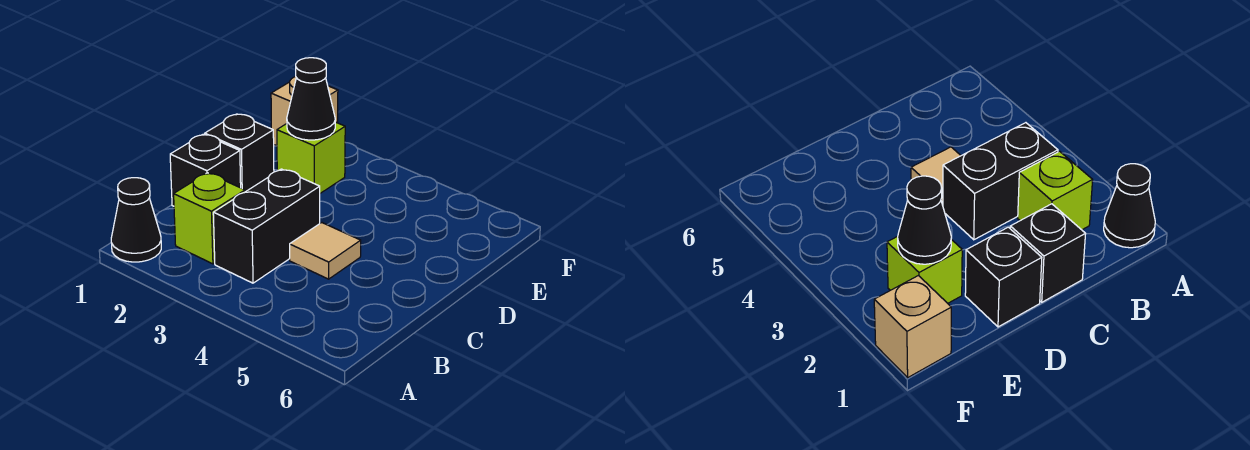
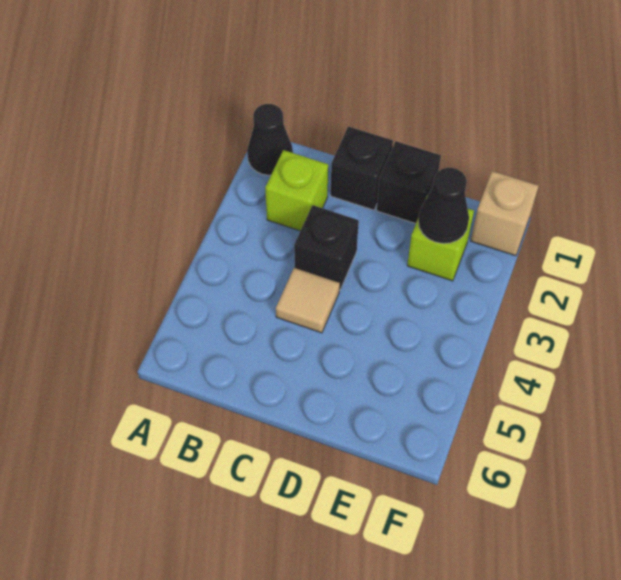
black brick B3:C3 level 1 -> black brick C3 level 1

